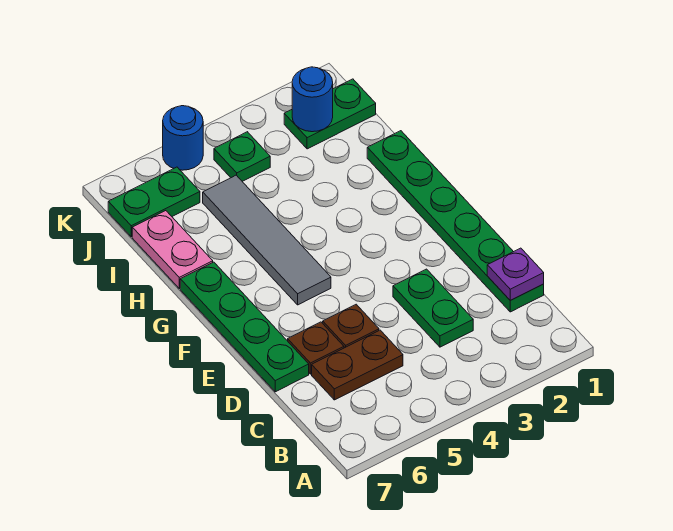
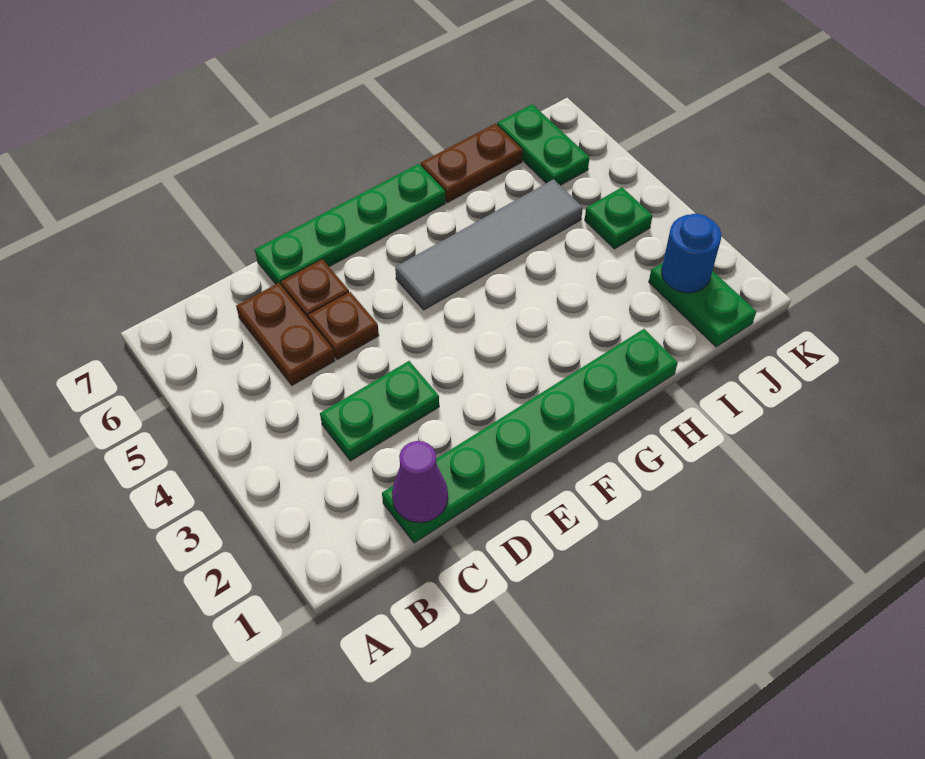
purple plate C1 level 2 -> purple cone C1 level 2
pink plate H7:I7 level 1 -> brown plate H7:I7 level 1
blue round brick K5 level 1 -> none

